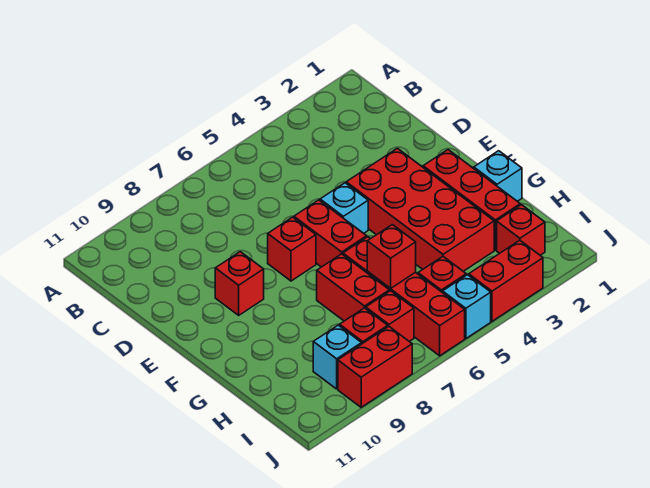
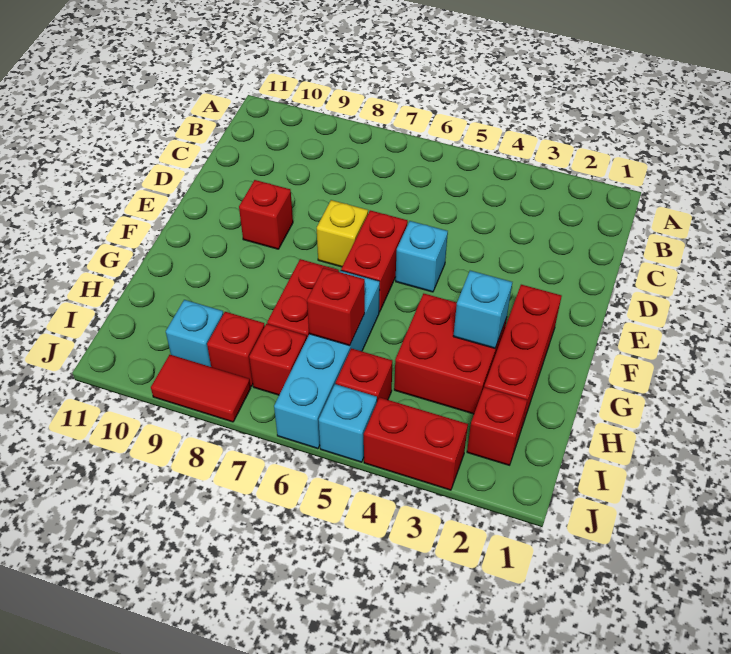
red brick E3:H4 level 1 -> red brick G3:H4 level 1
red brick E7 level 1 -> yellow brick E7 level 1
cyan brick G1 level 1 -> cyan brick G3 level 2
red brick G6:J6 level 1 -> cyan brick G6:J6 level 1
red brick J8:J9 level 1 -> red tile J8:J9 level 1

